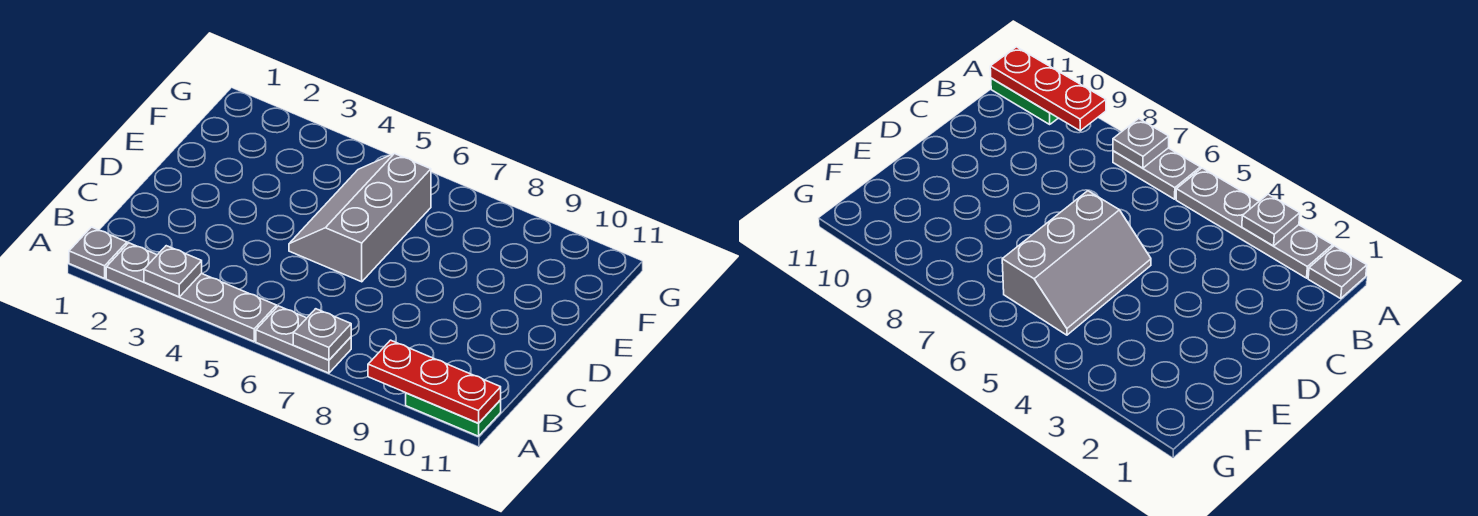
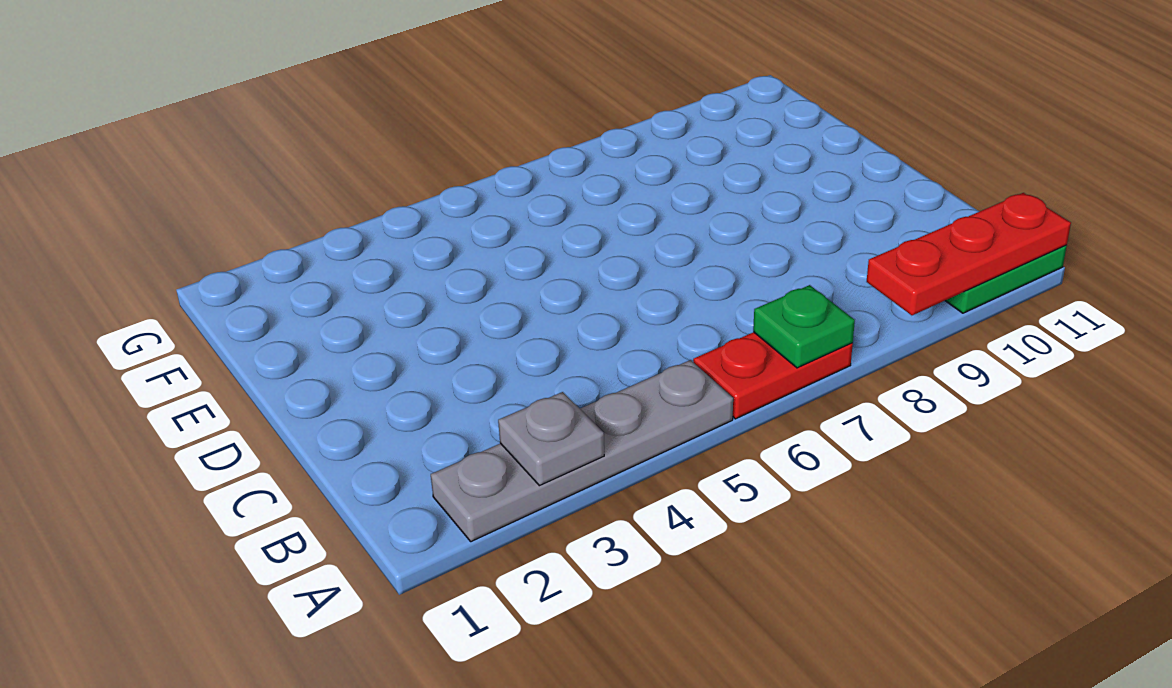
grey plate A1 level 1 -> none
grey plate A6:A7 level 1 -> red plate A6:A7 level 1
grey plate A7 level 2 -> green plate A7 level 2
grey slope D5:F6 level 1 top 6 -> none

